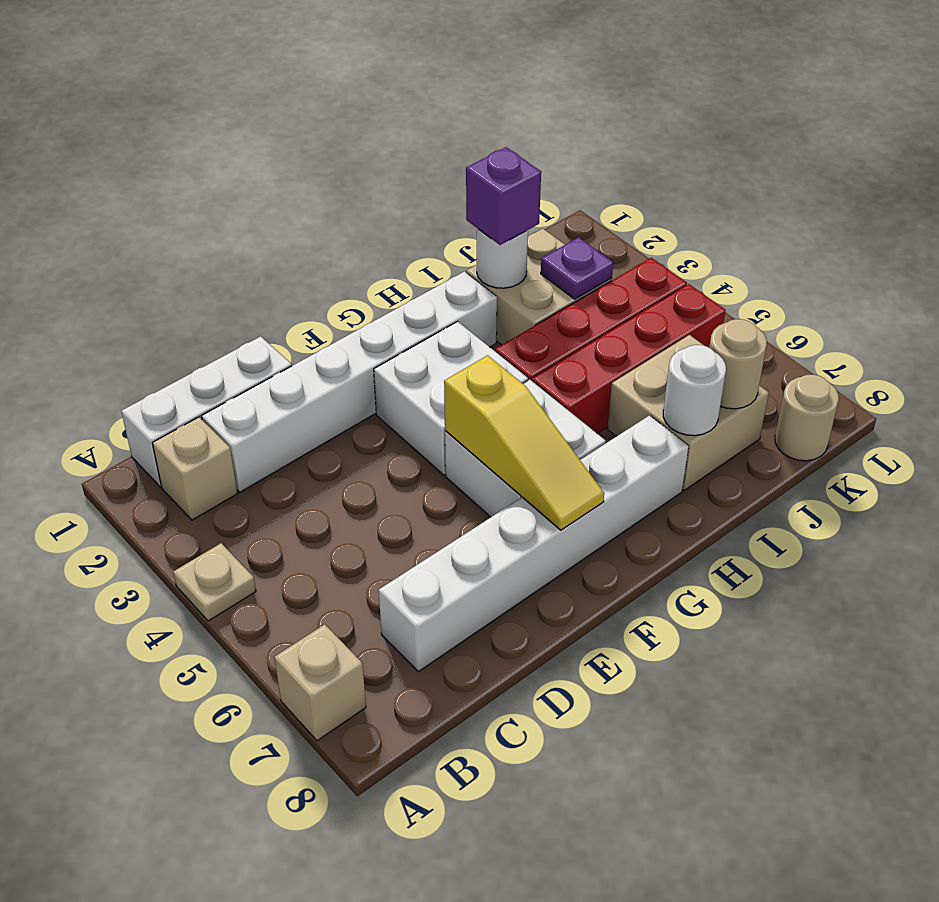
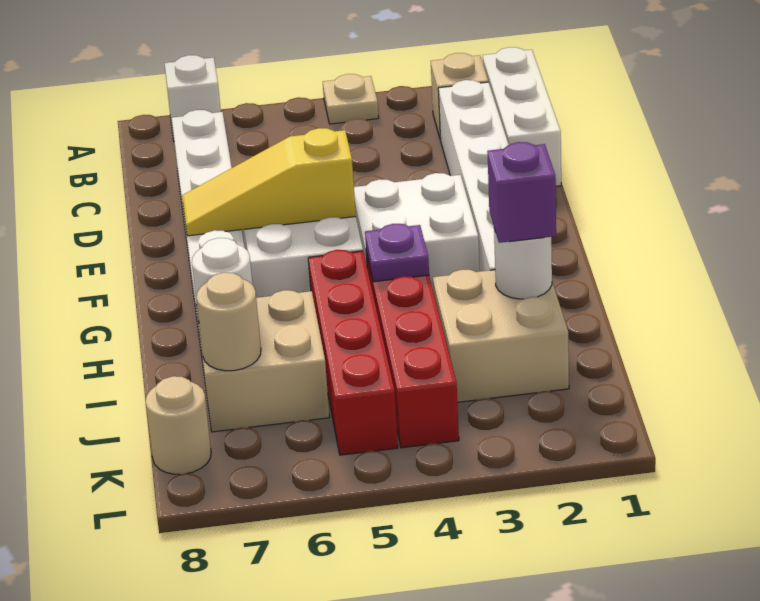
tan brick A7 level 1 -> white brick A7 level 1
purple plate J3 level 2 -> purple plate H4 level 2

